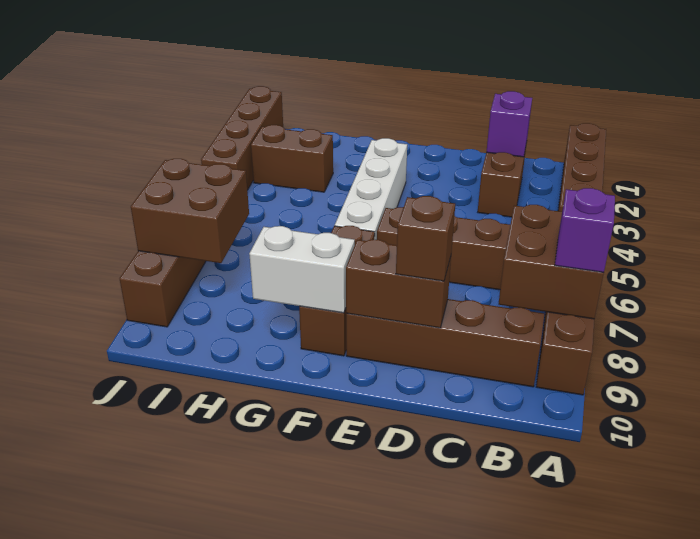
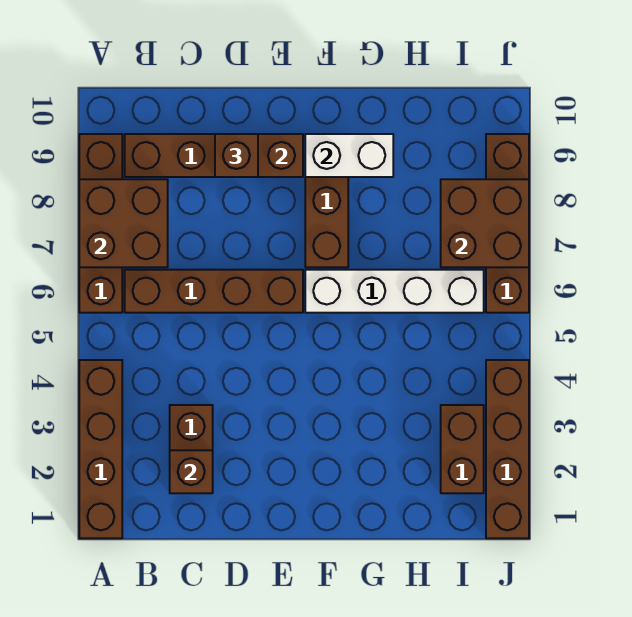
purple brick A8 level 3 -> none
purple brick C2 level 2 -> brown brick C2 level 2
white brick F3:F6 level 1 -> white brick F6:I6 level 1
brown brick H3:I3 level 1 -> brown brick I2:I3 level 1

